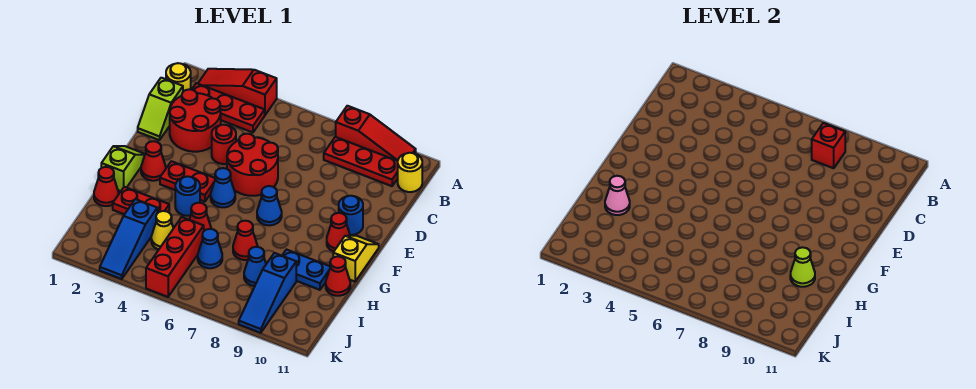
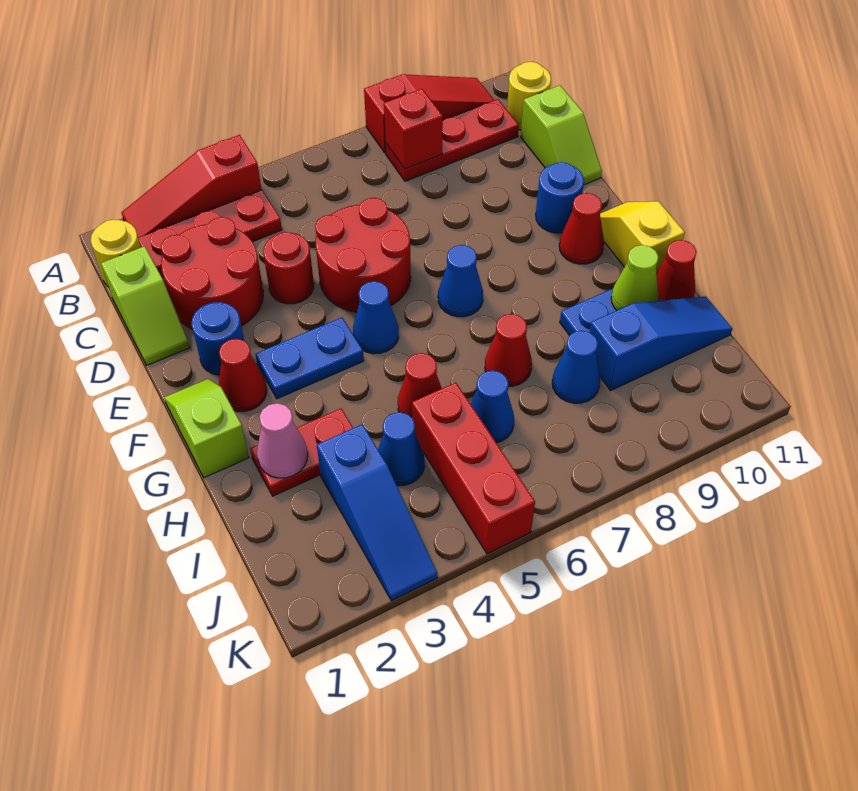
none -> lime slope C11:D11 level 1 top C
red plate F3:F4 level 1 -> blue plate F3:F4 level 1
blue round brick G4 level 1 -> blue round brick E2 level 1
red cone H1 level 1 -> none
yellow cone I4 level 1 -> blue cone I4 level 1
blue slope I9:K9 level 1 top I -> blue slope I9:I11 level 1 top 9

